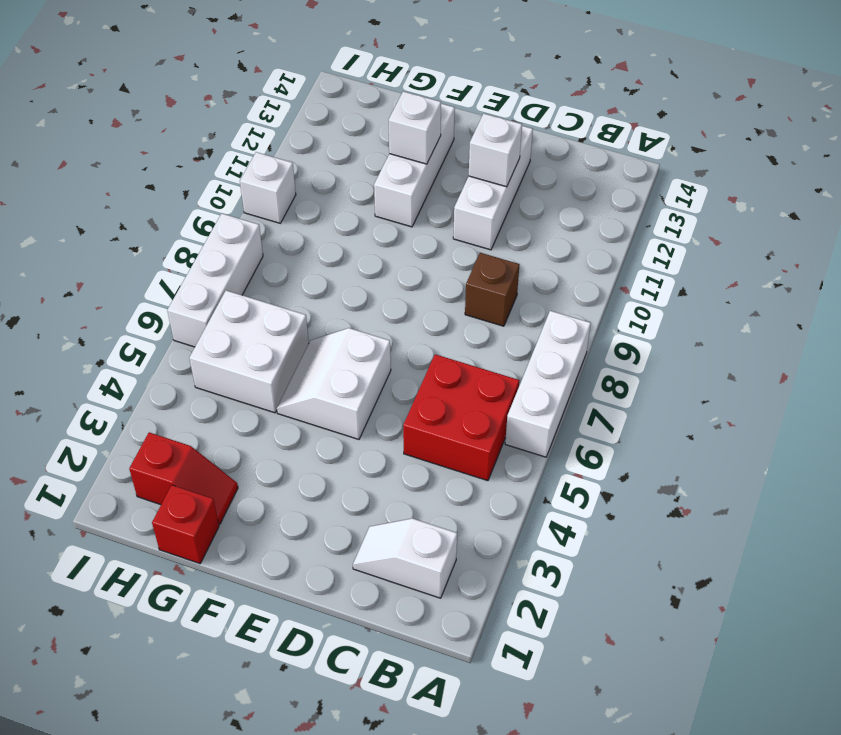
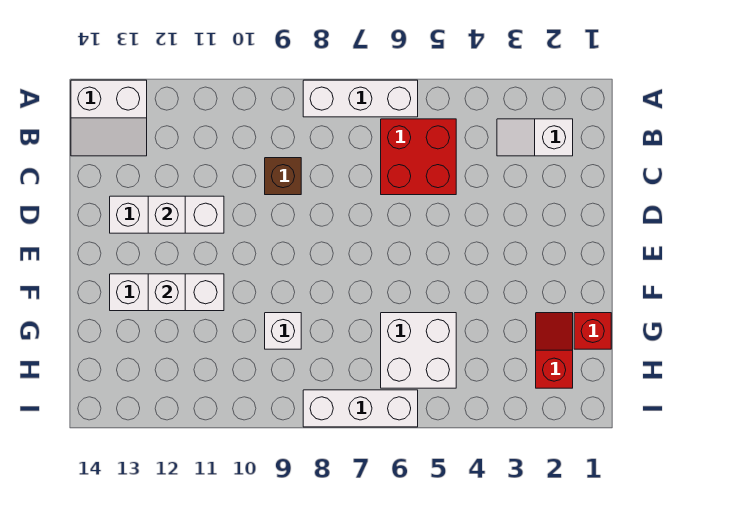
white slope B2:C2 level 1 top B -> white slope B2:B3 level 1 top 2
white slope E5:F6 level 1 top E -> white slope A13:B14 level 1 top A
white brick I10 level 1 -> white brick G9 level 1

